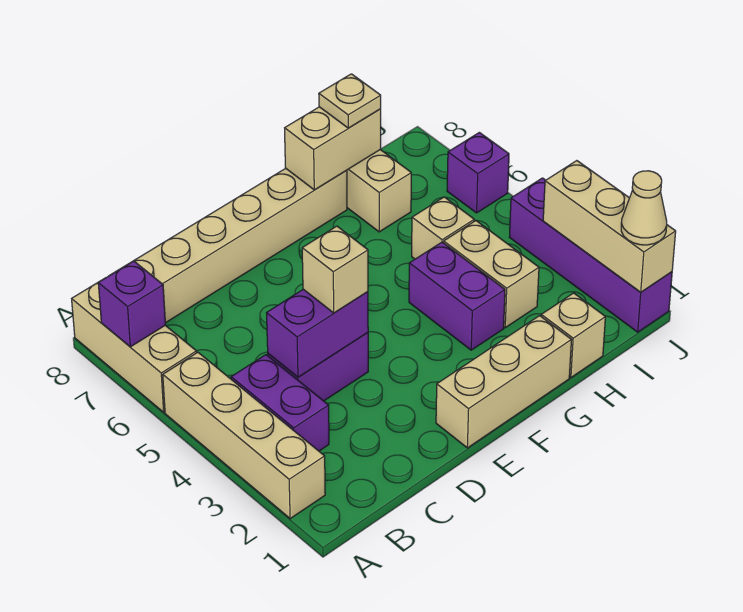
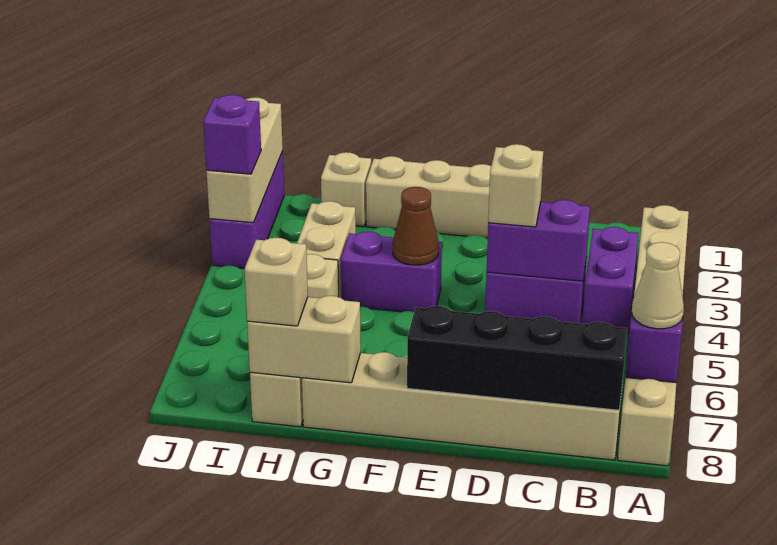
none -> black brick B8:E8 level 2
none -> brown cone F4 level 2
purple brick G3:G4 level 1 -> purple brick F4:G4 level 1
tan plate H8 level 3 -> tan brick H8 level 3
purple brick J1:J4 level 1 -> purple brick J1:J3 level 1
tan cone J1 level 3 -> tan cone A7 level 3
purple brick J6 level 1 -> purple brick J3 level 3

